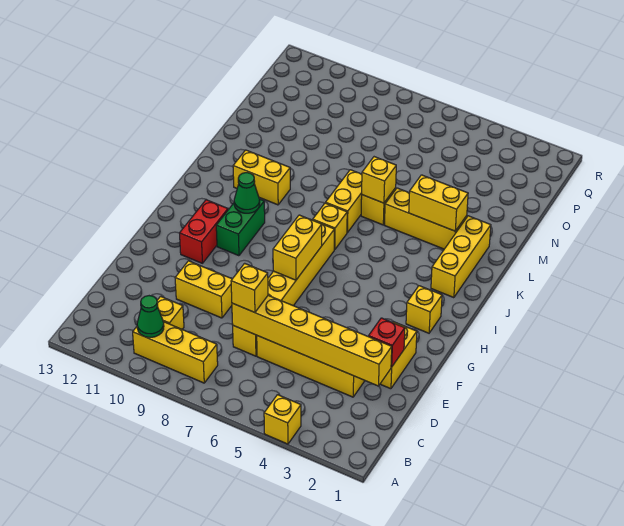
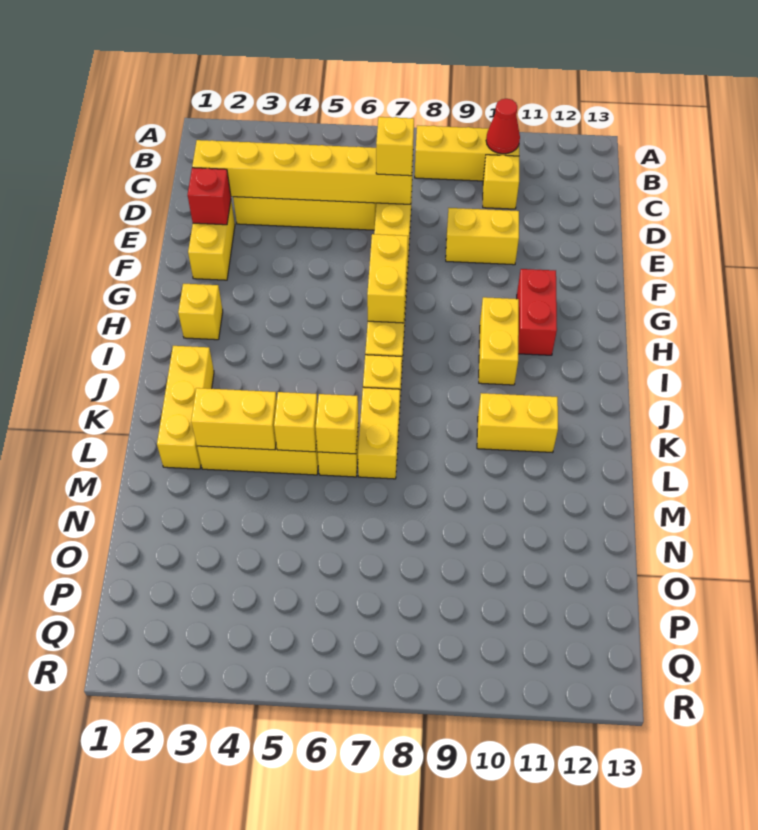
yellow brick A4 level 1 -> yellow brick L5 level 2
green cone B10 level 2 -> red cone B10 level 2
green brick H10:I10 level 1 -> yellow brick H10:I10 level 1
green cone I10 level 2 -> none

